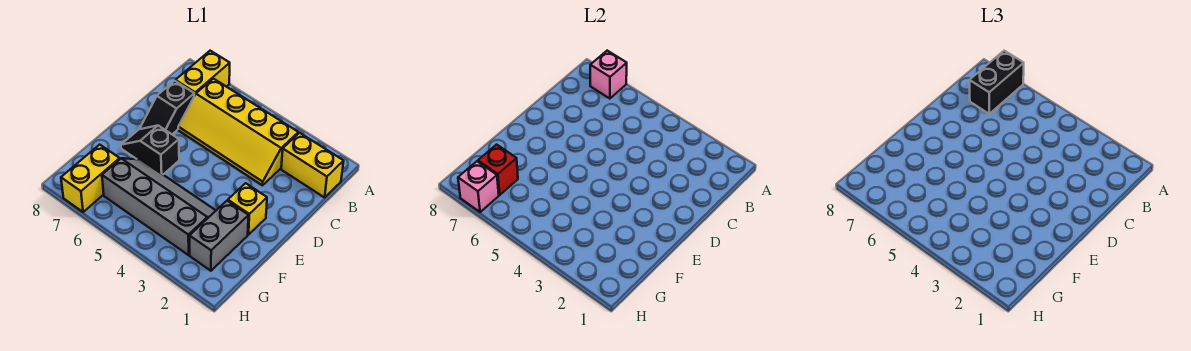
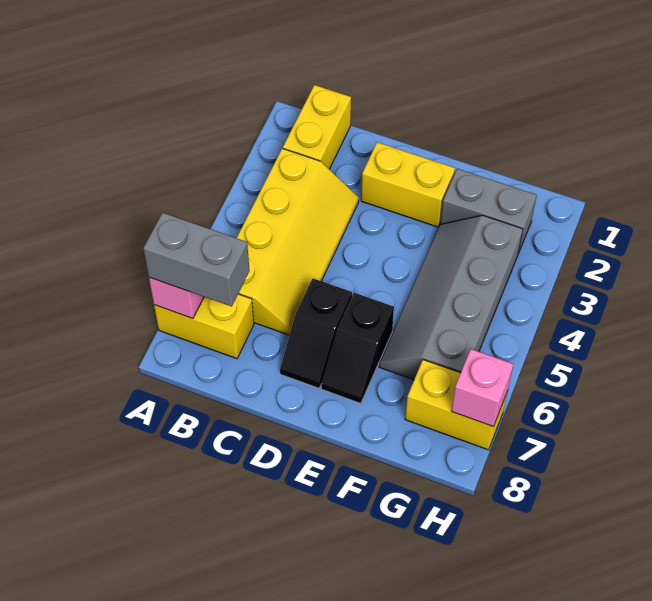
black brick A7:B7 level 3 -> grey brick A7:B7 level 3
black slope C7:D7 level 1 top C -> black slope D6:D7 level 1 top 6
yellow brick E2 level 1 -> yellow brick D2:E2 level 1
red brick G7 level 2 -> none

